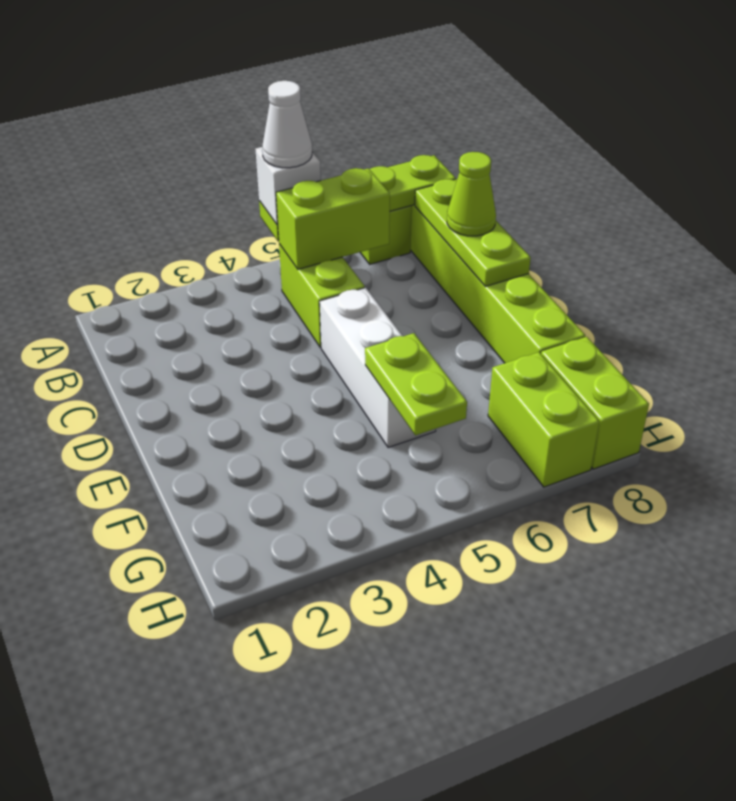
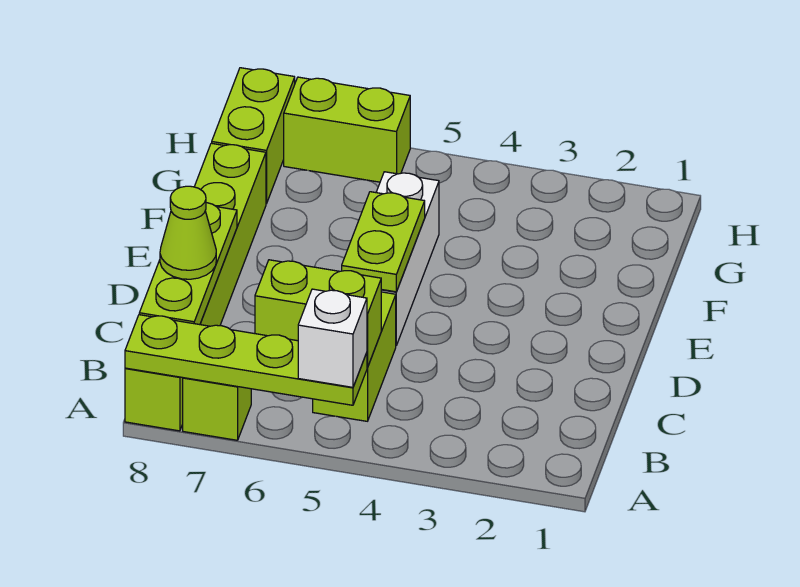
white cone A5 level 4 -> none
lime plate F5:G5 level 2 -> lime plate D5:E5 level 2
lime brick G7:H7 level 1 -> lime brick H6:H7 level 1

